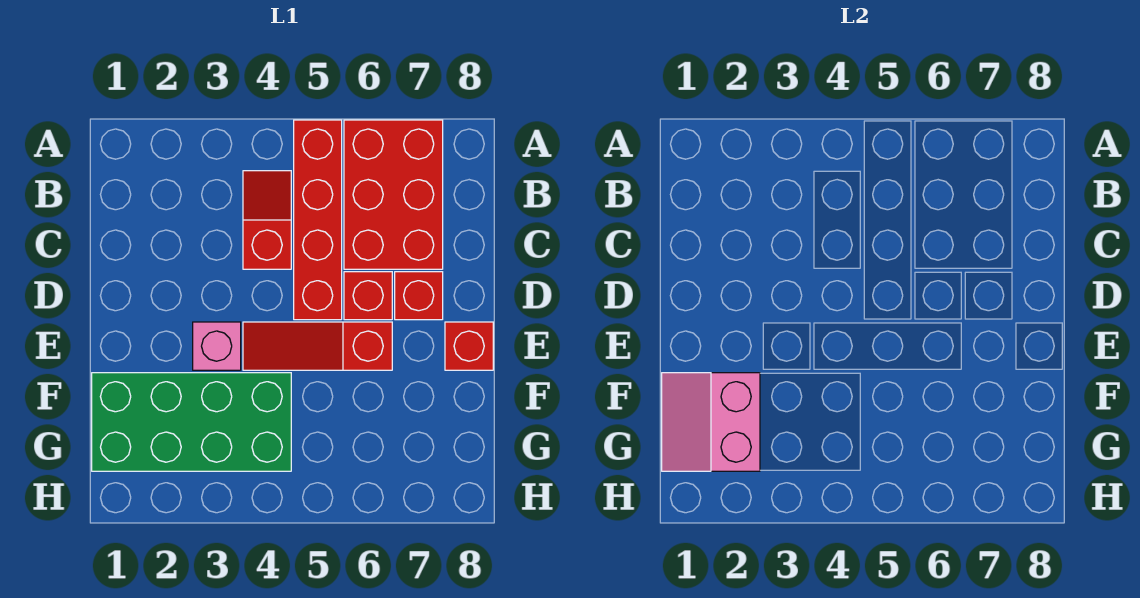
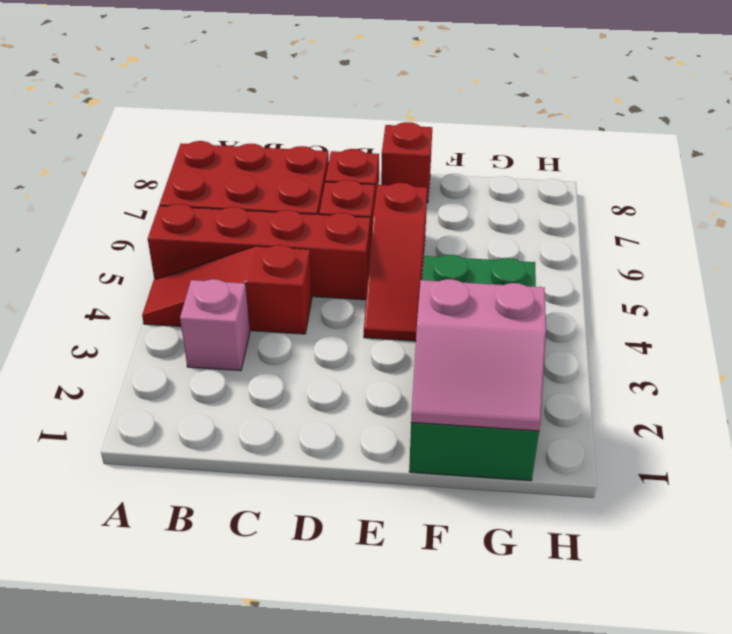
red slope B4:C4 level 1 top C -> red slope A4:C4 level 1 top C
pink brick E3 level 1 -> pink brick B3 level 1

